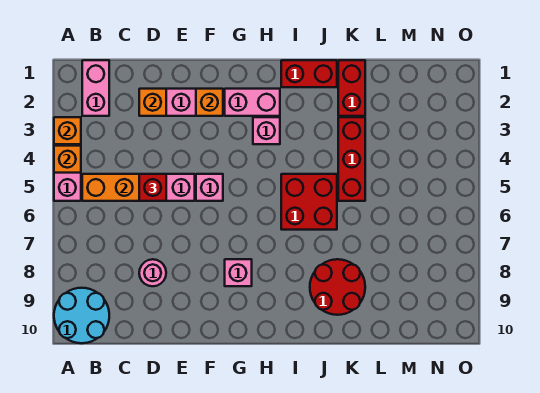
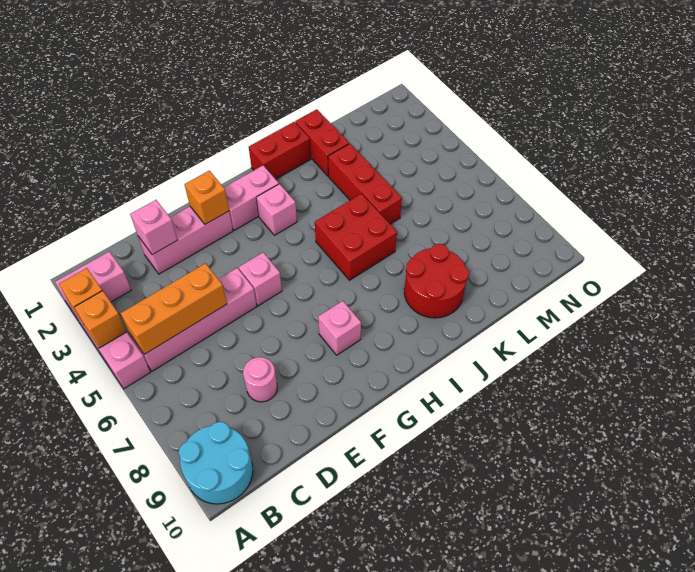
pink brick B1:B2 level 1 -> pink brick A2:B2 level 1
orange brick D2 level 2 -> pink brick D2 level 2
red brick D5 level 3 -> none

